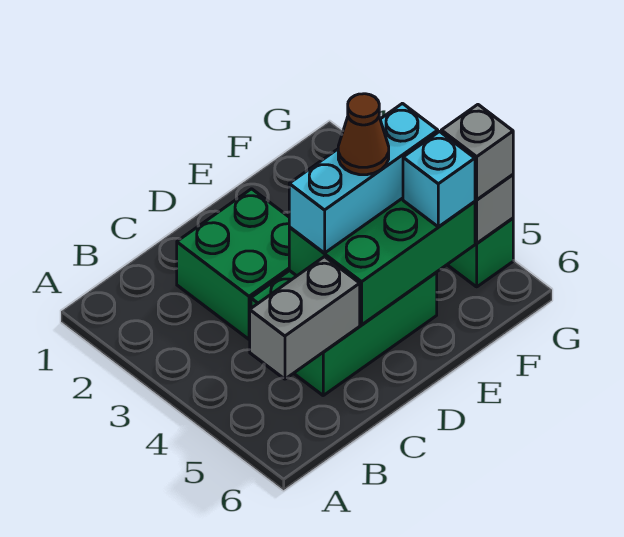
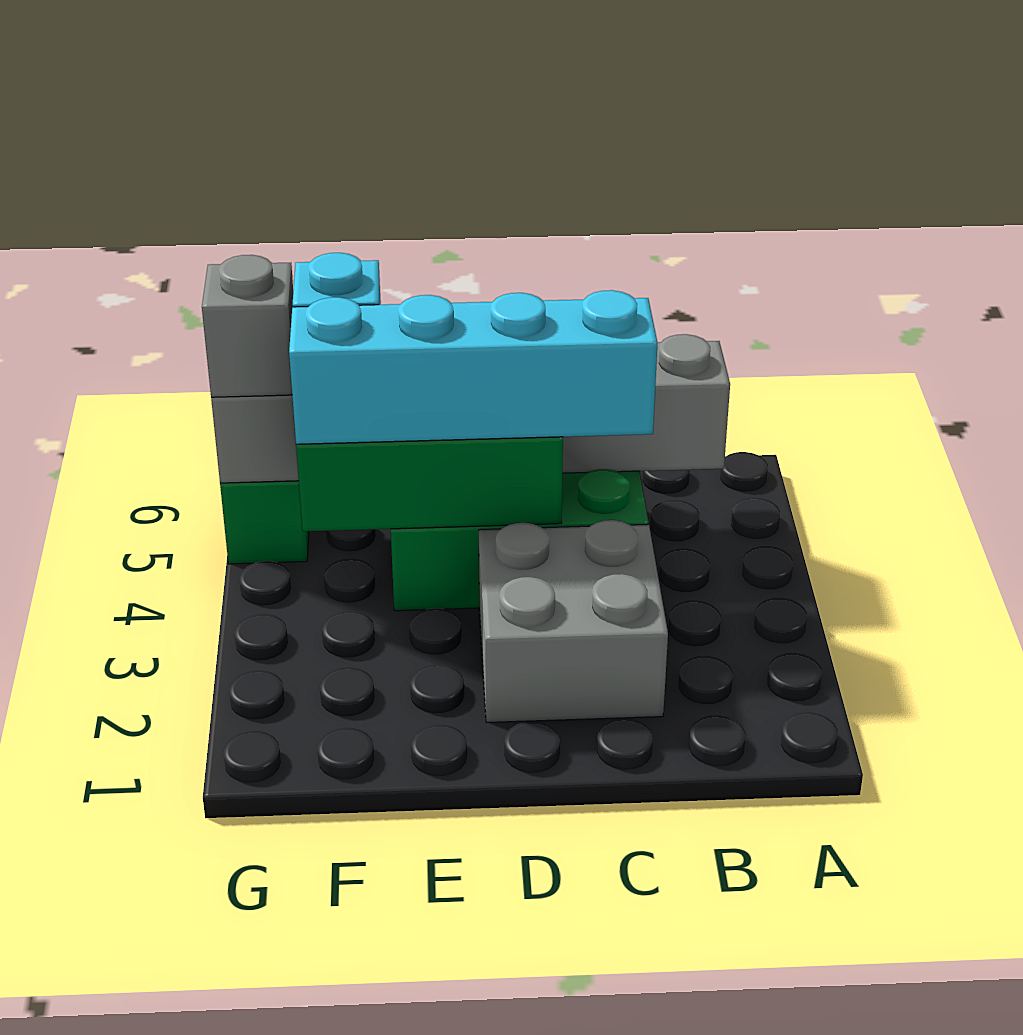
green brick C2:D3 level 1 -> grey brick C2:D3 level 1
cyan brick D4:F4 level 3 -> cyan brick C4:F4 level 3
brown cone E4 level 4 -> none

